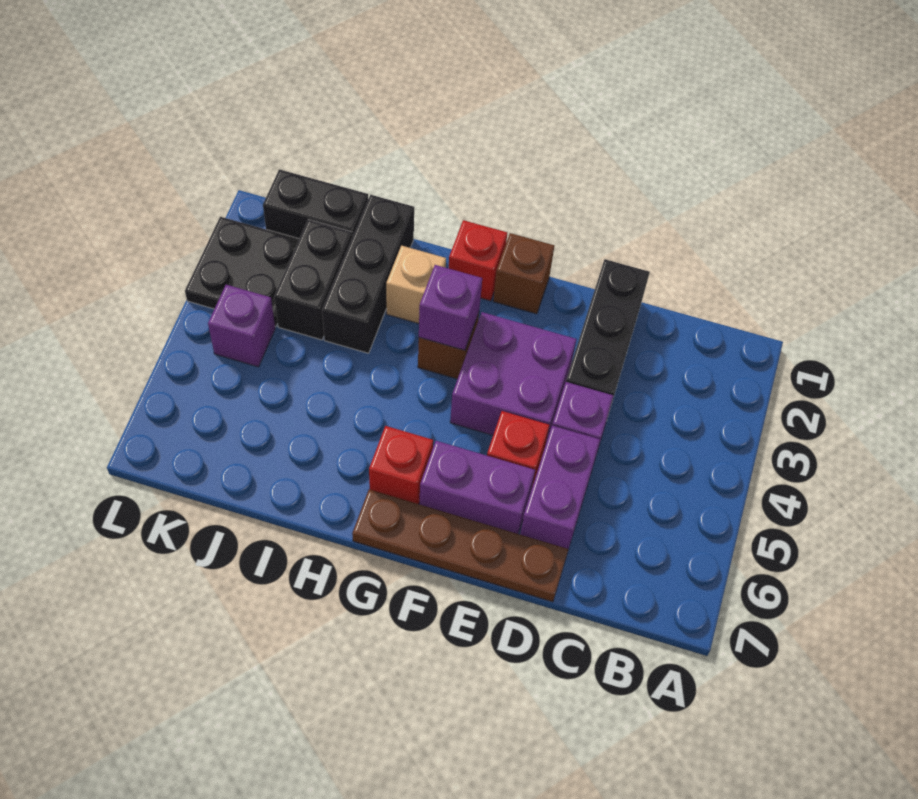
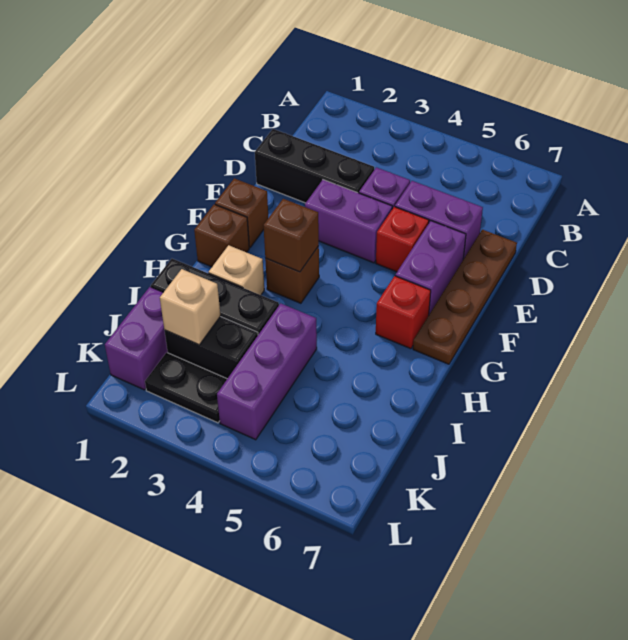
purple brick E3:F4 level 1 -> purple brick E3:E4 level 1
red brick G1 level 1 -> brown brick G1 level 1
purple brick G3 level 2 -> brown brick G3 level 2
black brick J1:K1 level 1 -> purple brick J1:K1 level 1
none -> tan brick J2 level 2
black plate K2:L3 level 1 -> black plate K2:K3 level 1
purple brick K4 level 1 -> purple brick I4:K4 level 1

